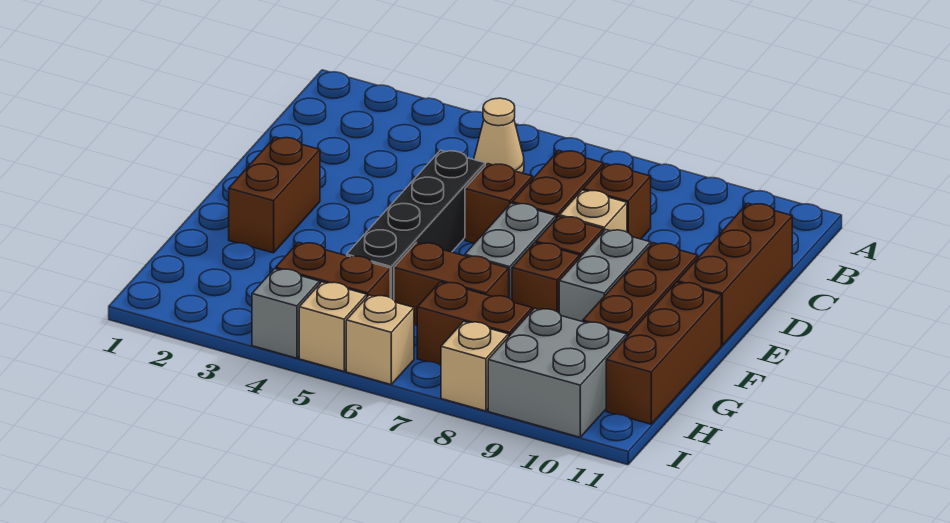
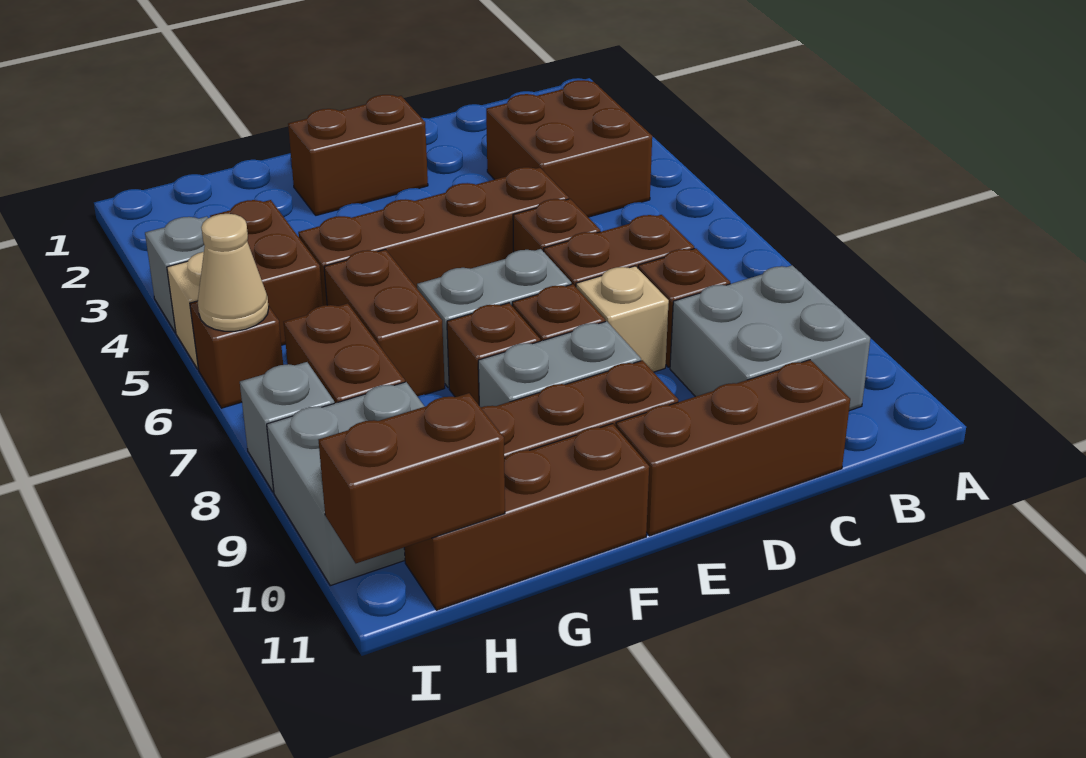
none -> brown brick B3:C4 level 1
tan cone B5 level 1 -> tan cone I6 level 2
none -> grey brick B9:C10 level 1
black brick D5:G5 level 1 -> brown brick D5:G5 level 1
none -> brown brick H11:I11 level 2
tan brick I6 level 1 -> brown brick I6 level 1
tan brick I8 level 1 -> grey brick I8 level 1

